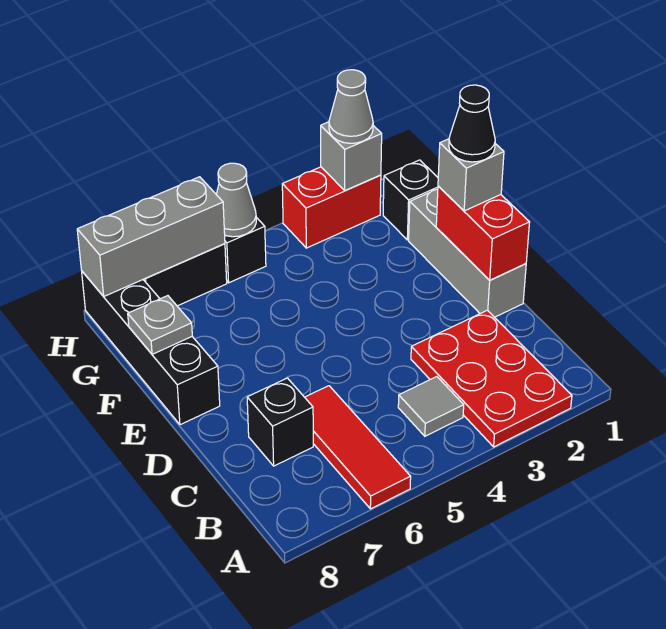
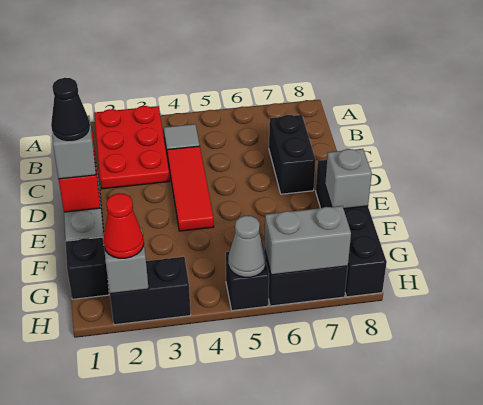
red tile A6:C6 level 1 -> red tile C4:E4 level 1
black brick C7 level 1 -> black brick C7:D7 level 1
grey plate F8 level 2 -> grey brick F8 level 2
red brick H2:H3 level 1 -> black brick H2:H3 level 1
grey cone H2 level 3 -> red cone H2 level 3
grey brick H6:H8 level 2 -> grey brick H6:H7 level 2

